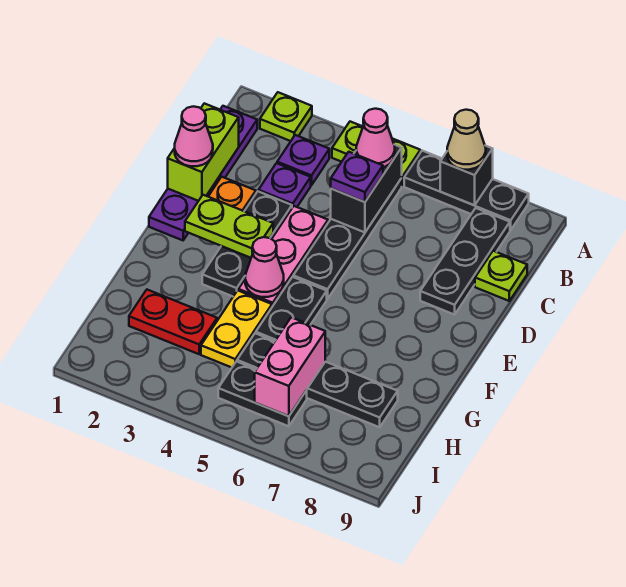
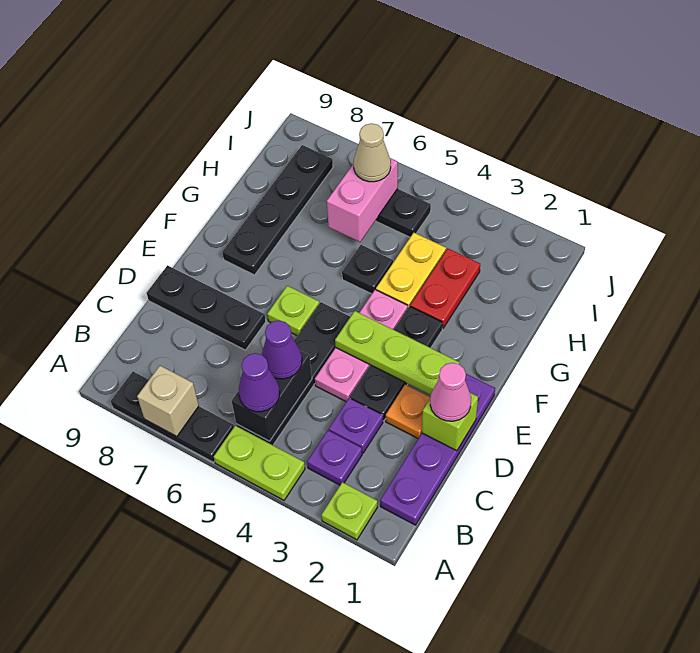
black brick A7 level 2 -> tan brick A7 level 2
tan cone A7 level 3 -> tan cone I6 level 3
pink cone B5 level 3 -> purple cone B5 level 3
black plate B8:D8 level 1 -> black plate D7:D9 level 1
lime brick C1:D1 level 2 -> lime brick D1 level 2
purple plate C5 level 3 -> purple cone C5 level 3
lime plate C9 level 1 -> lime plate E6 level 1
lime plate E2:E3 level 2 -> lime plate E2:E4 level 2
pink cone F4 level 2 -> none
black plate F5:G5 level 1 -> black plate G5 level 1
red plate H2:H3 level 1 -> red plate G3:H3 level 1
black plate H5:H8 level 1 -> black plate F8:I8 level 1

